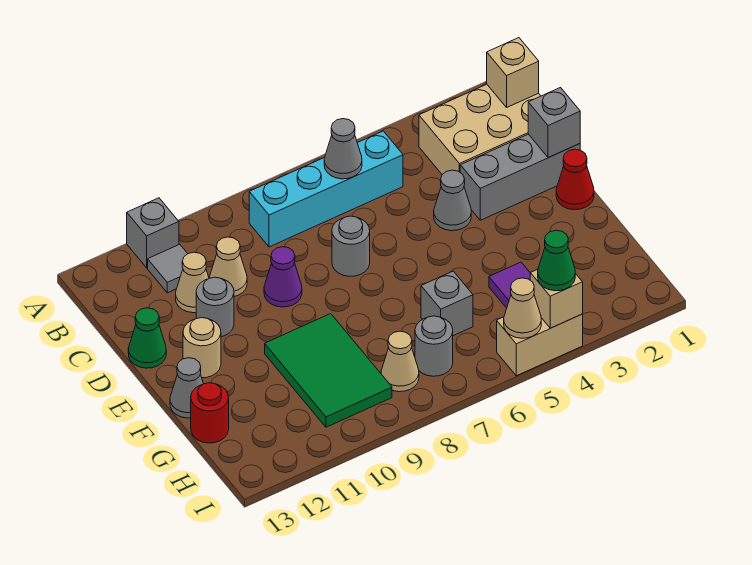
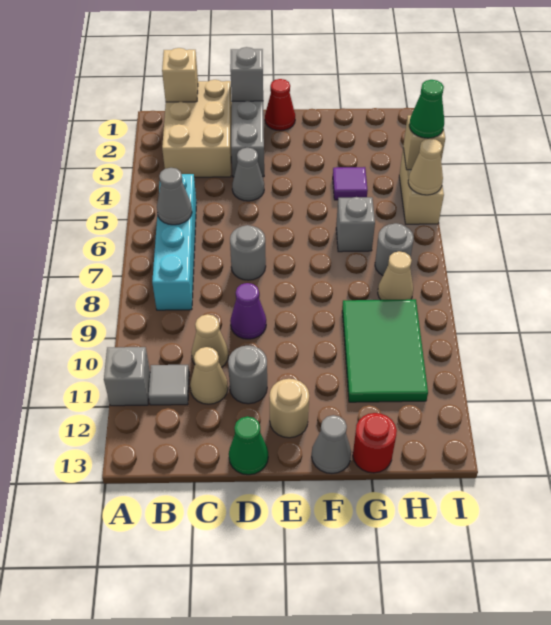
green tile F9:H10 level 1 -> green tile G9:H11 level 1

